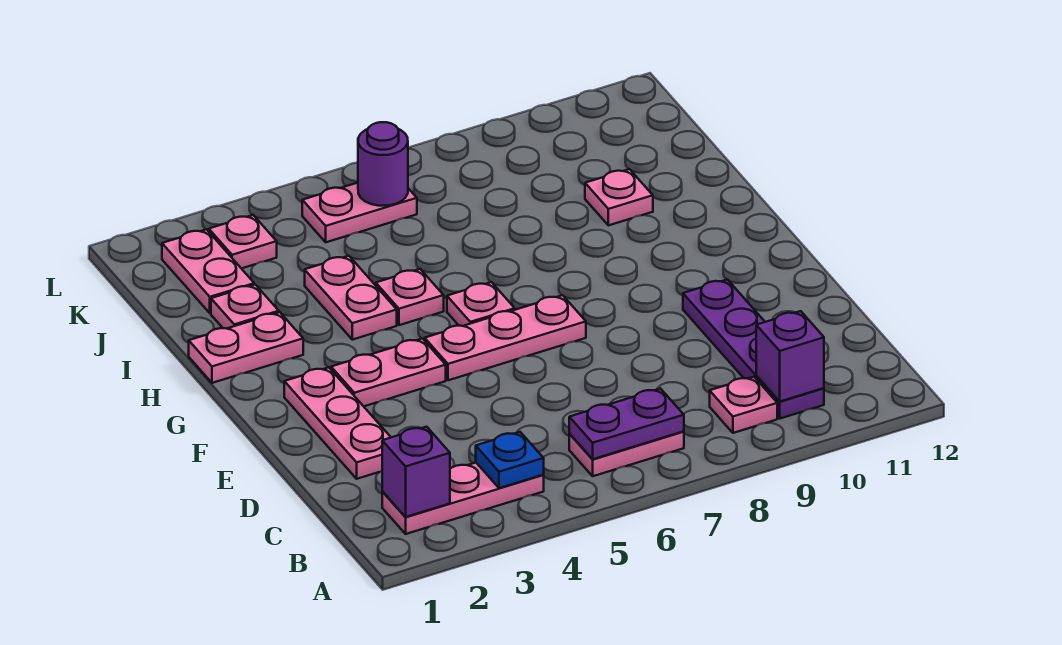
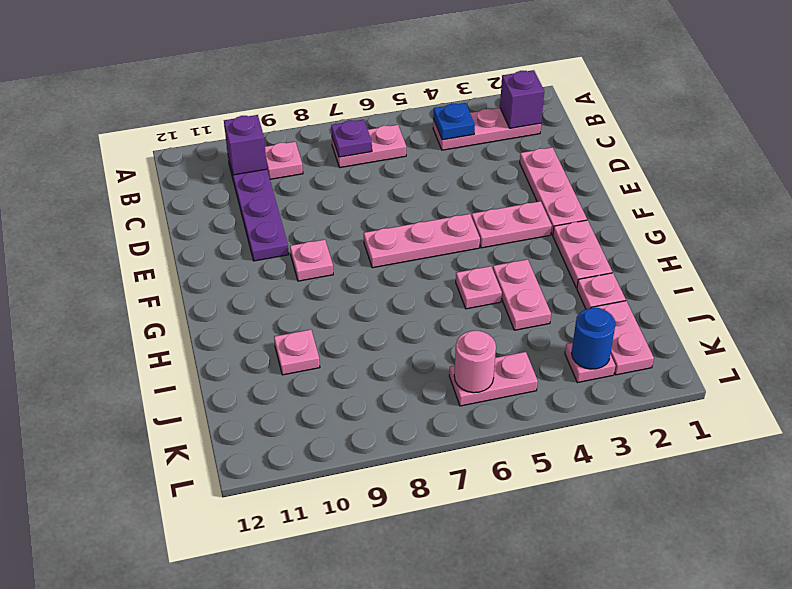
purple plate B6:B7 level 2 -> purple plate B7 level 2
pink plate G6 level 1 -> pink plate F9 level 1
pink plate H1:H2 level 1 -> pink plate G2:H2 level 1
none -> blue round brick K3 level 2
purple round brick K6 level 2 -> pink round brick K6 level 2

